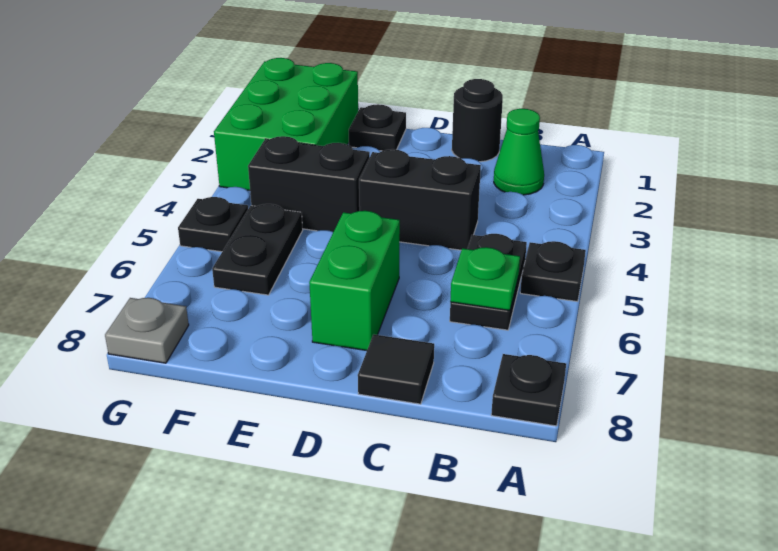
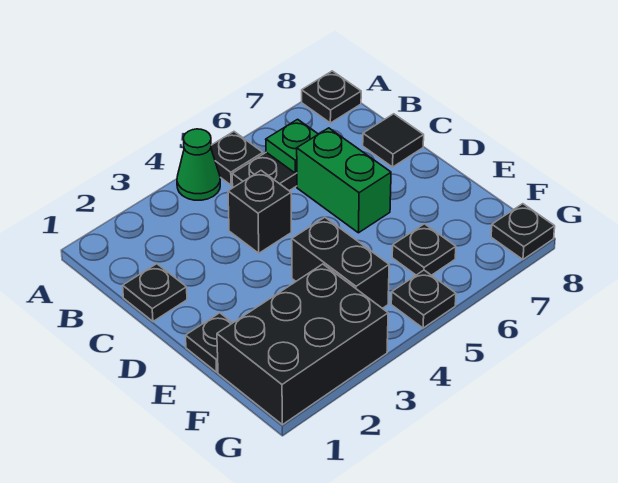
green cone B2 level 1 -> green cone A4 level 1
black round brick C1 level 1 -> black plate C1 level 1
black brick C4:D4 level 1 -> black brick C4 level 1
green brick D6:D7 level 1 -> green brick C6:D6 level 1
green brick F1:G3 level 1 -> black brick F1:G3 level 1
black plate F5:F6 level 1 -> black plate F6 level 1
grey plate G8 level 1 -> black plate G8 level 1

